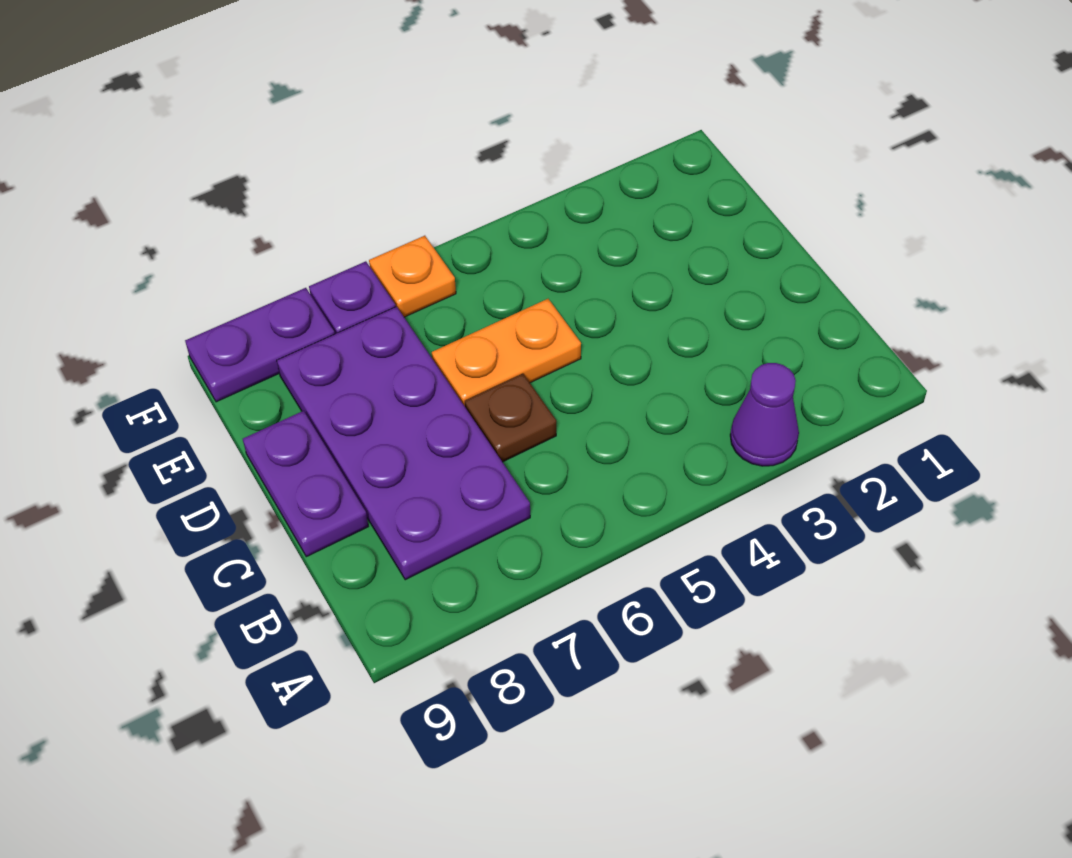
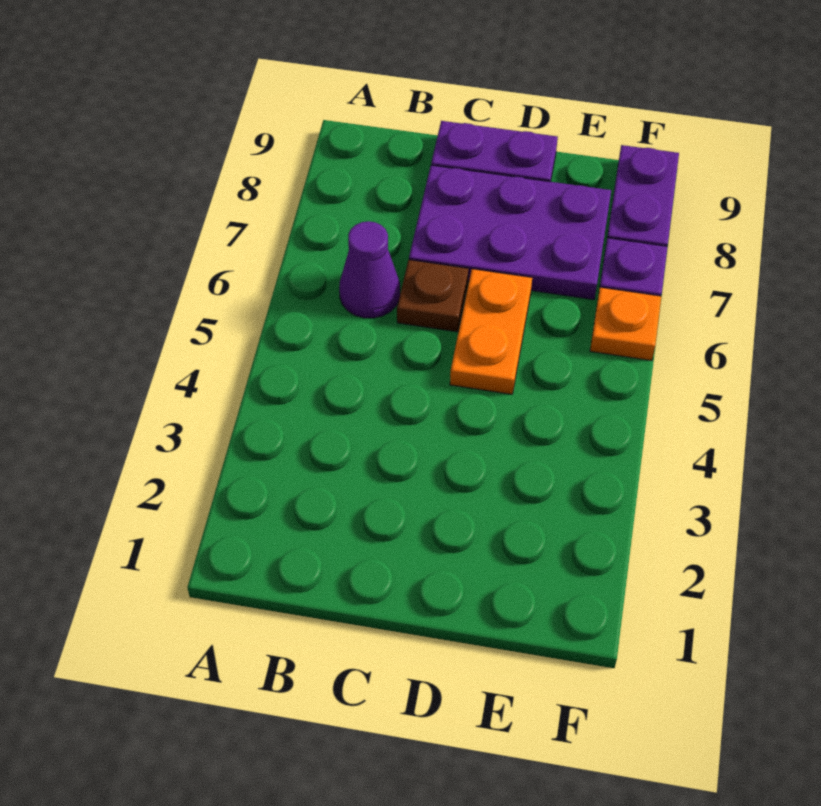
purple cone A3 level 1 -> purple cone B6 level 1
purple plate B7:E8 level 1 -> purple plate C7:E8 level 1

